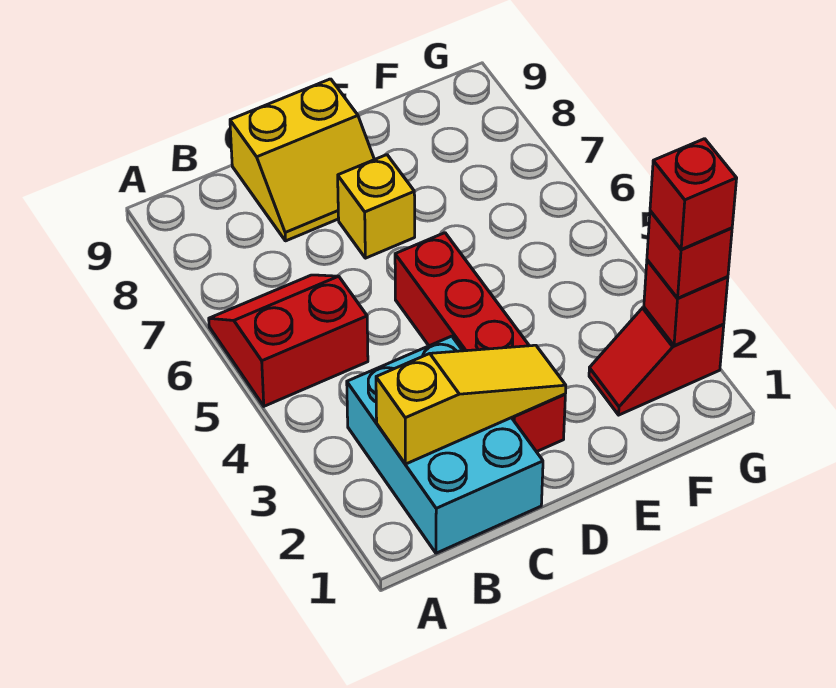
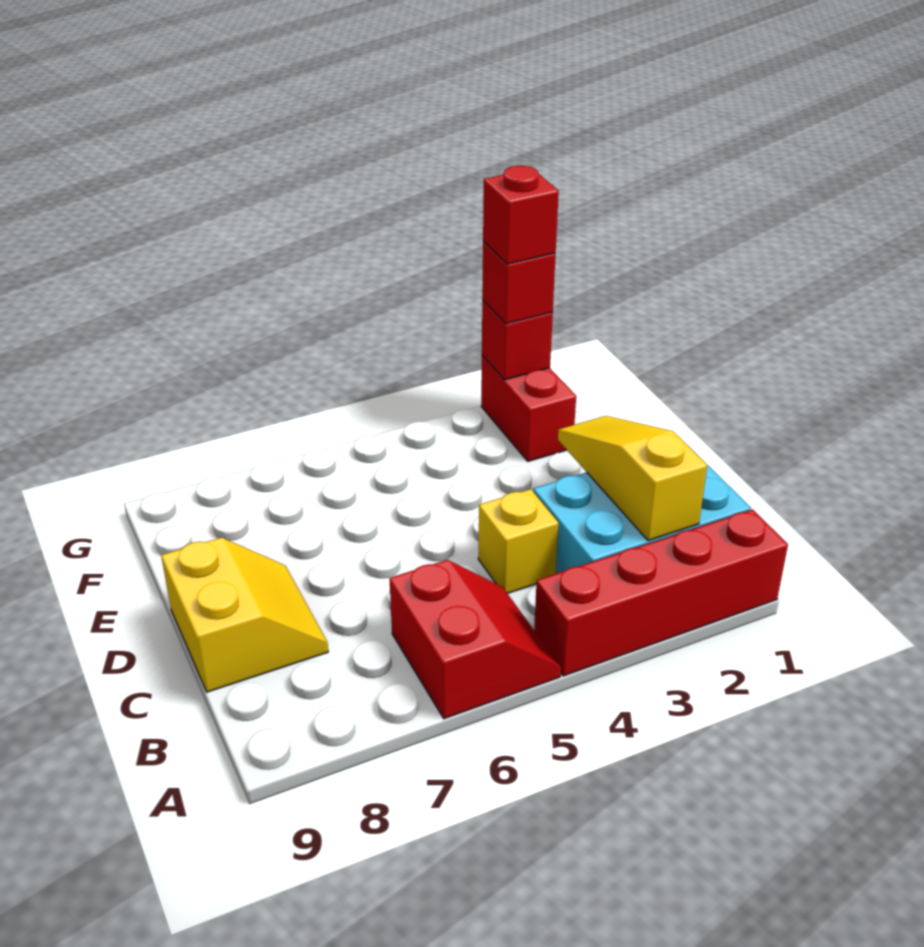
red slope A5:B6 level 1 top 5 -> red slope A5:B6 level 1 top 6
red brick D2:D5 level 1 -> red brick A1:A4 level 1
yellow brick D7 level 1 -> yellow brick C4 level 1
red slope F2:G2 level 1 top G -> red brick F2:G2 level 1

